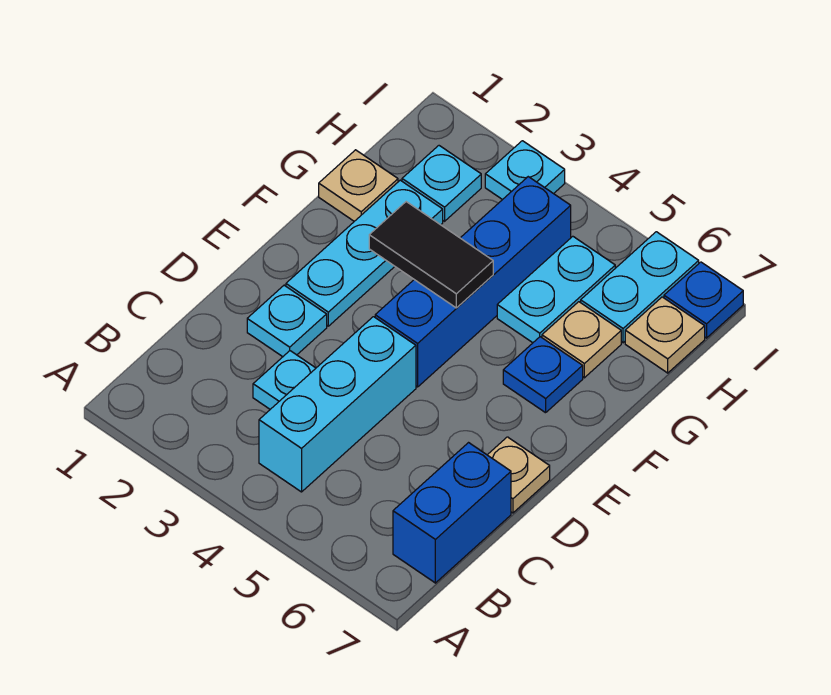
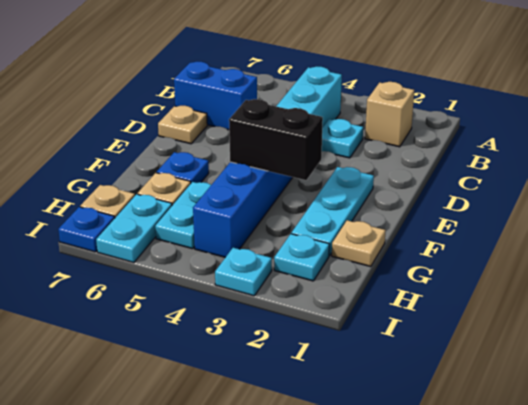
none -> tan brick B2 level 1
blue brick B7:C7 level 1 -> blue brick C6:C7 level 1
cyan plate D2 level 1 -> none
black tile F3:F4 level 2 -> black brick F3:F4 level 2

